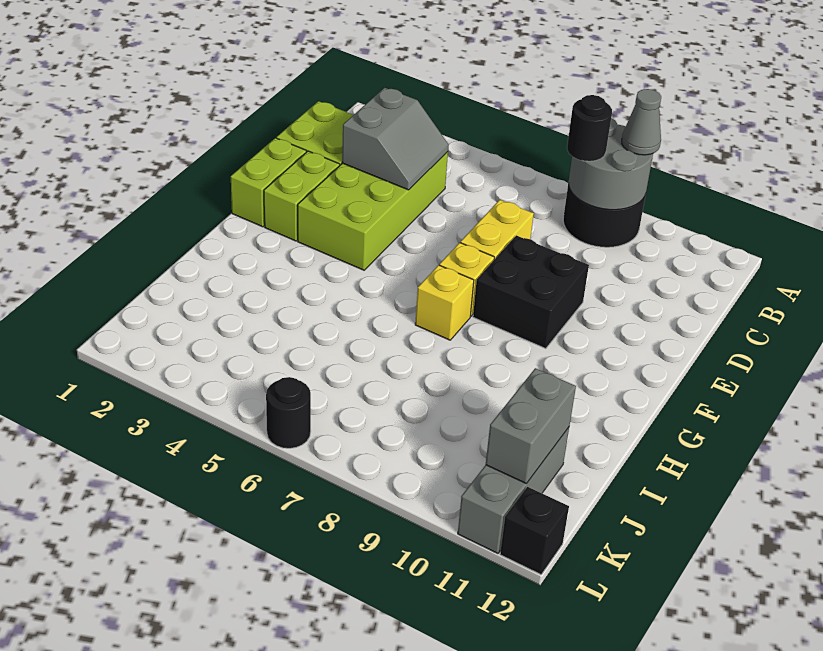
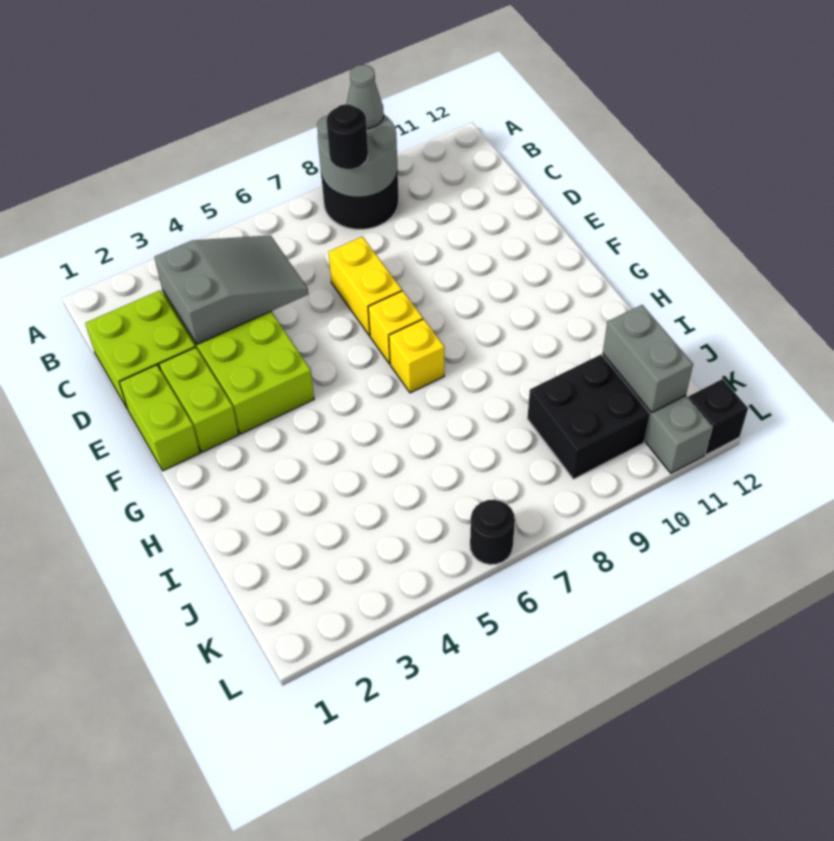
grey slope C3:D4 level 2 top 3 -> grey slope C3:D5 level 2 top 3
black brick E8:F9 level 1 -> black brick J9:K10 level 1

